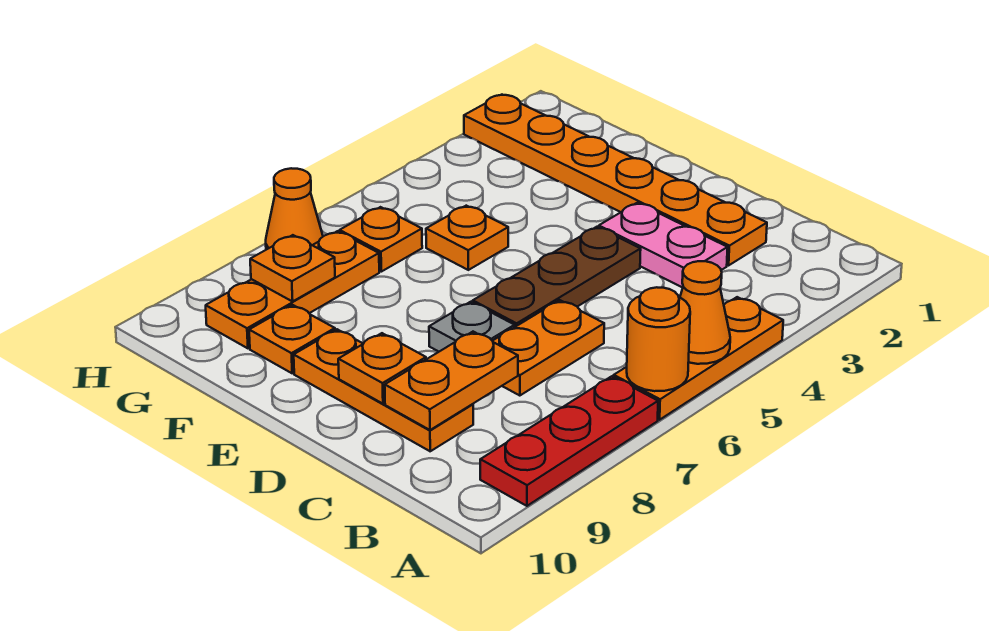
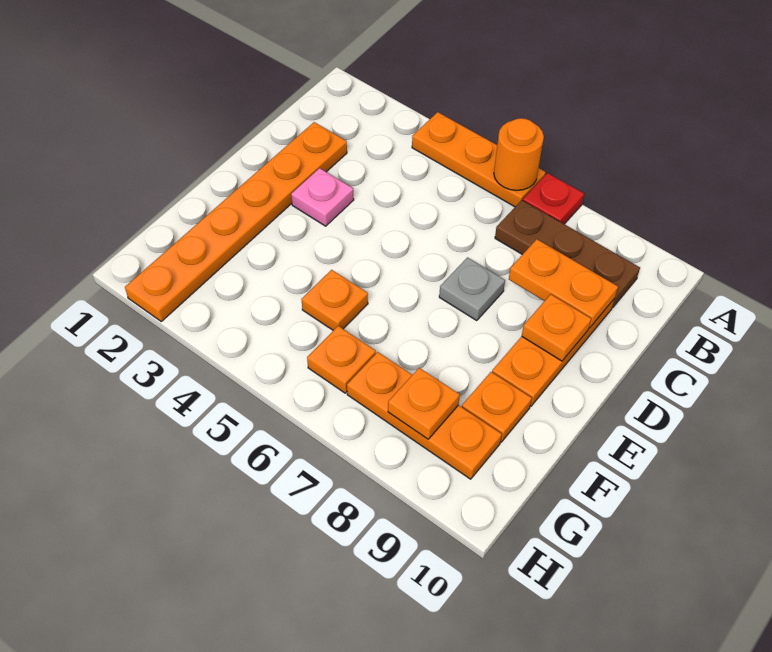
orange cone A5 level 2 -> none
red plate A7:A9 level 1 -> red plate A7 level 1
pink plate C3:D3 level 1 -> pink plate D3 level 1
orange plate C6:C7 level 1 -> none
brown plate D4:D6 level 1 -> brown plate B7:B9 level 1
orange cone H7 level 1 -> none

